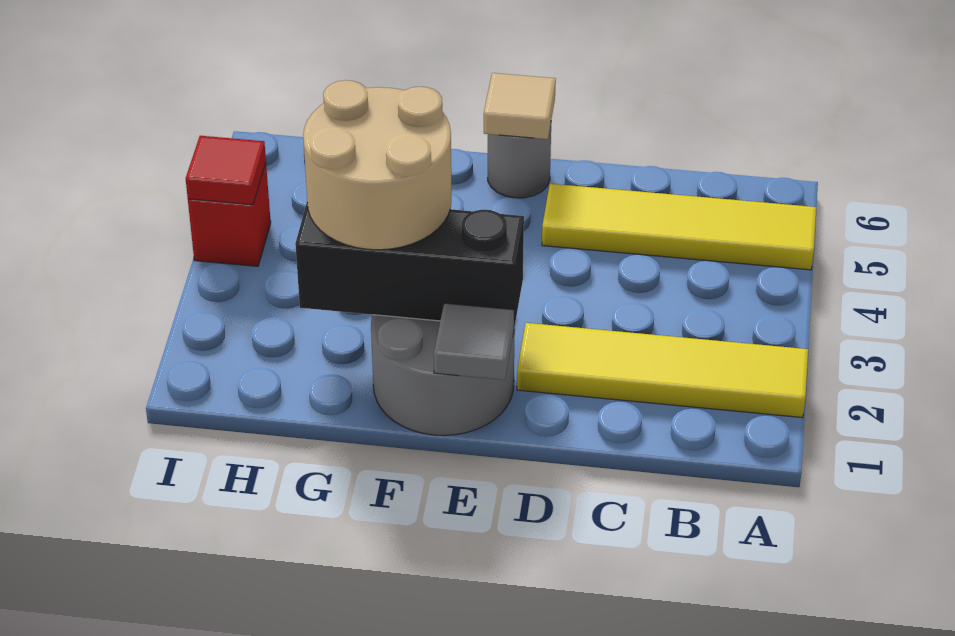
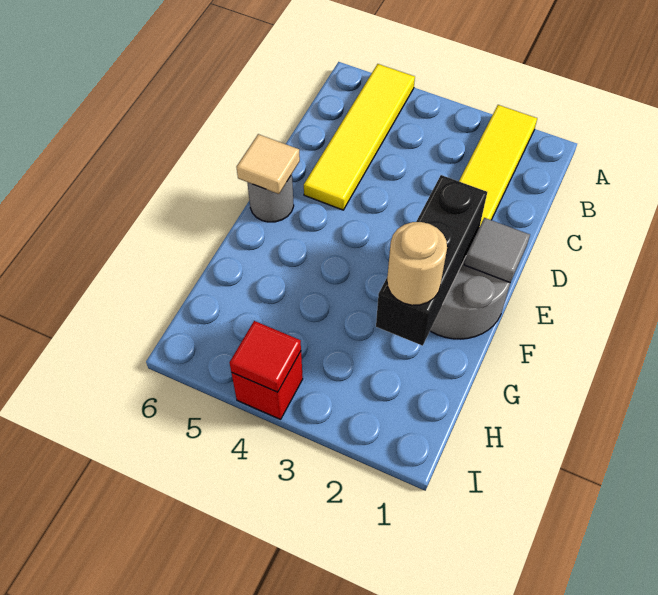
tan round brick F2:G3 level 3 -> tan round brick G2 level 3

